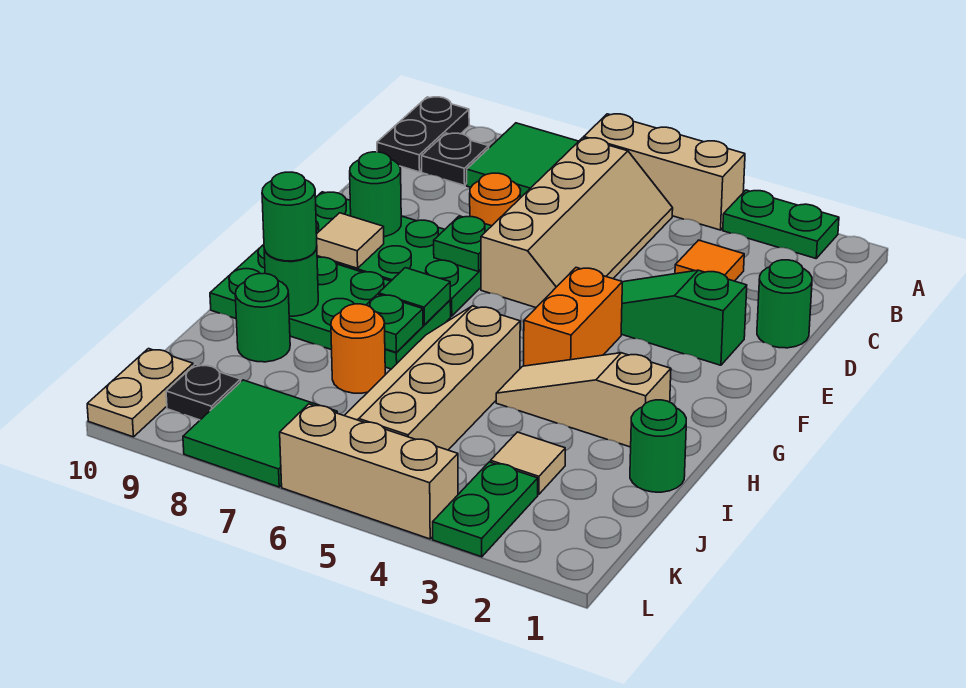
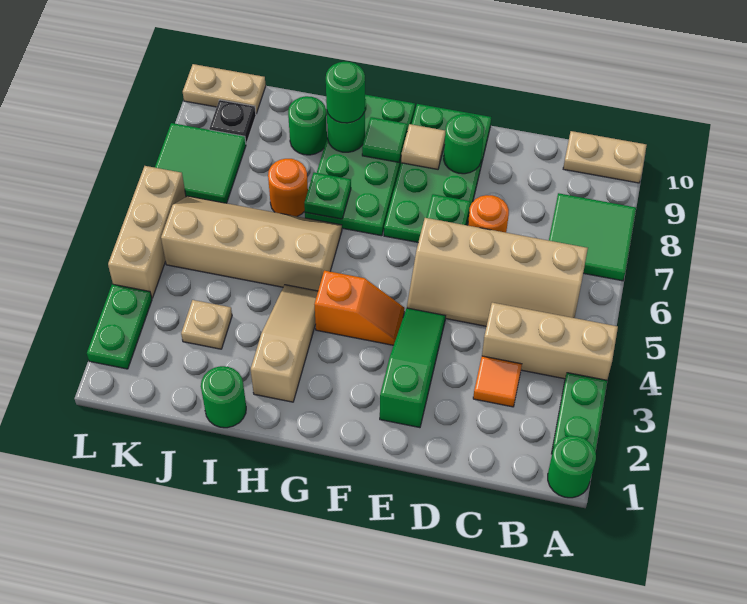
tan brick A4:A6 level 1 -> tan brick A4:C4 level 1
black plate A10:B10 level 1 -> tan plate A10:B10 level 1
black plate B9 level 1 -> none
green round brick D1 level 1 -> green round brick A1 level 1
orange brick F4:G4 level 1 -> orange slope F4:G4 level 1 top G
green tile G7 level 2 -> green tile G9 level 2
tan tile J3 level 1 -> tan plate J3 level 1
green plate K3:L3 level 1 -> green plate L2:L3 level 1

